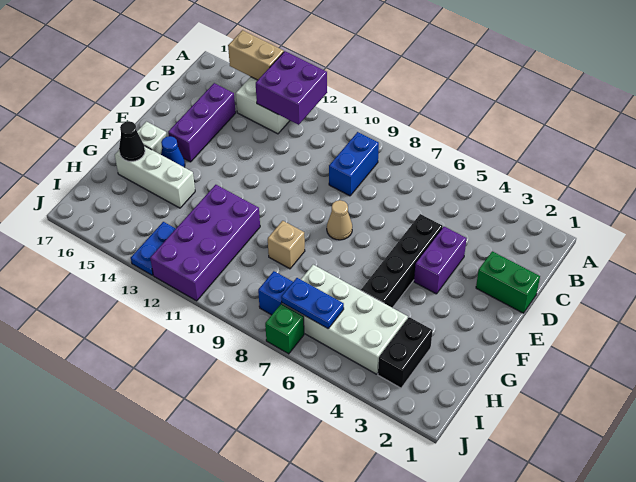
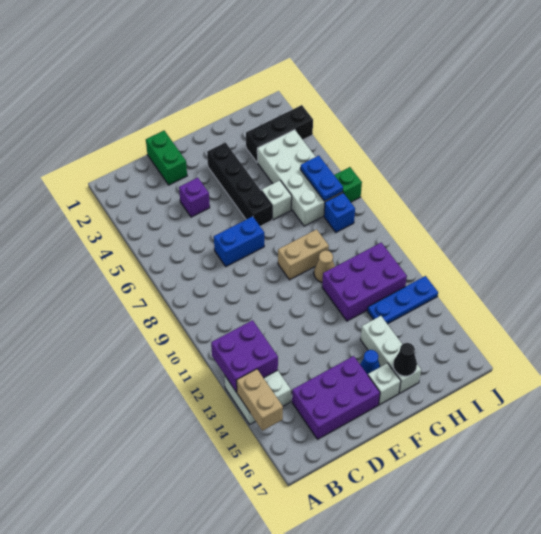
blue brick B9:C9 level 1 -> blue brick D7:E7 level 1
purple brick C15:E15 level 1 -> purple brick C15:E16 level 1
purple brick D4:E4 level 1 -> purple brick D4 level 1
black brick D5:G5 level 1 -> black brick F3:F6 level 1
tan cone E8 level 1 -> tan cone G10 level 1
none -> white brick G6 level 1
tan brick G9 level 1 -> tan brick F9:G9 level 1
purple brick G11:J12 level 1 -> purple brick G11:I12 level 1
black brick H3:I3 level 1 -> black brick H3:J3 level 1
blue plate I13:J13 level 1 -> blue plate H13:J13 level 1

